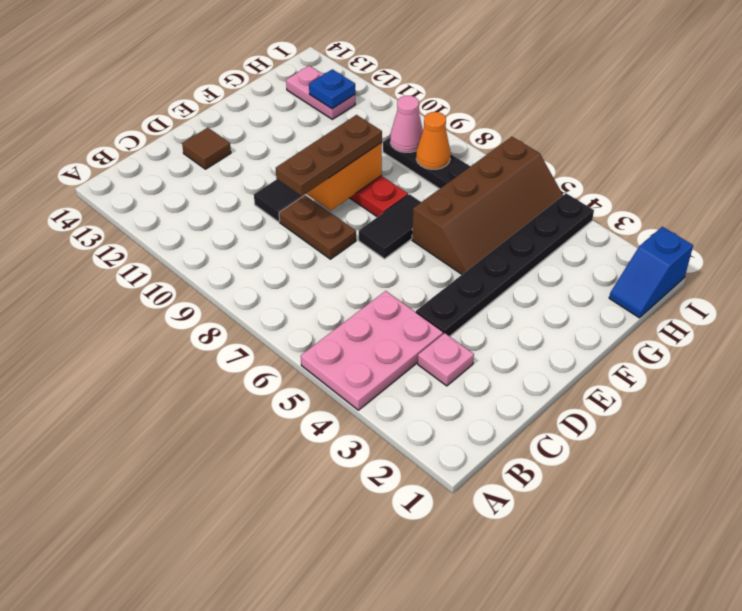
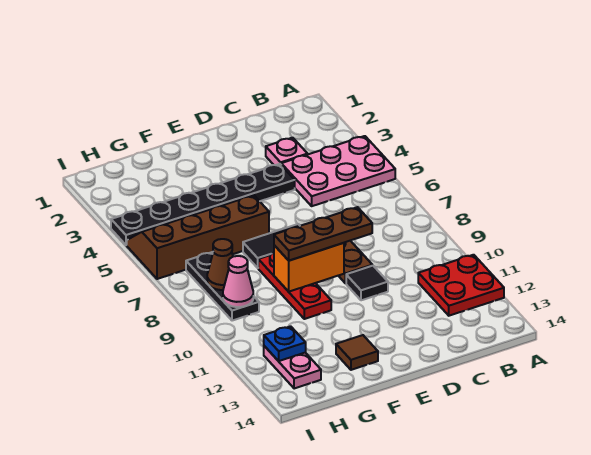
none -> red plate A11:B12 level 1
brown tile D13 level 1 -> brown tile F13 level 1
blue slope H1:I1 level 1 top I -> none
orange cone H8 level 2 -> brown cone H8 level 2

